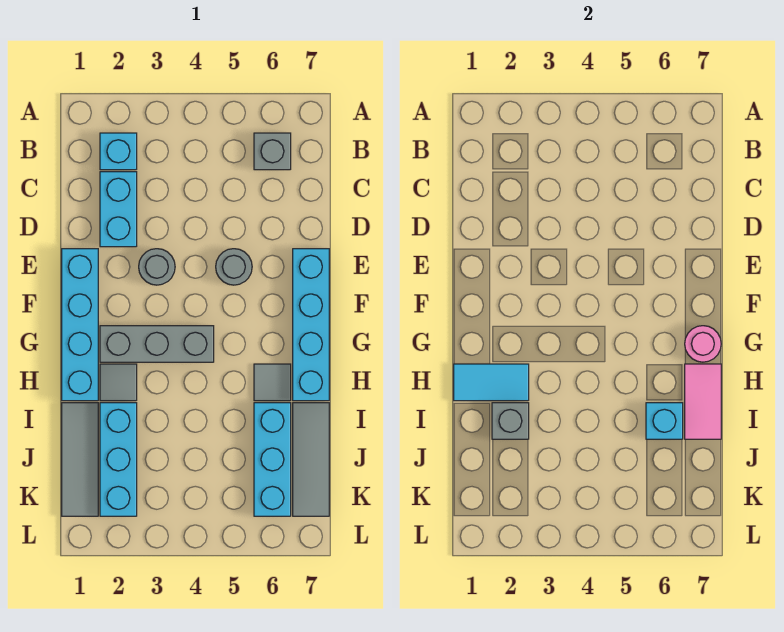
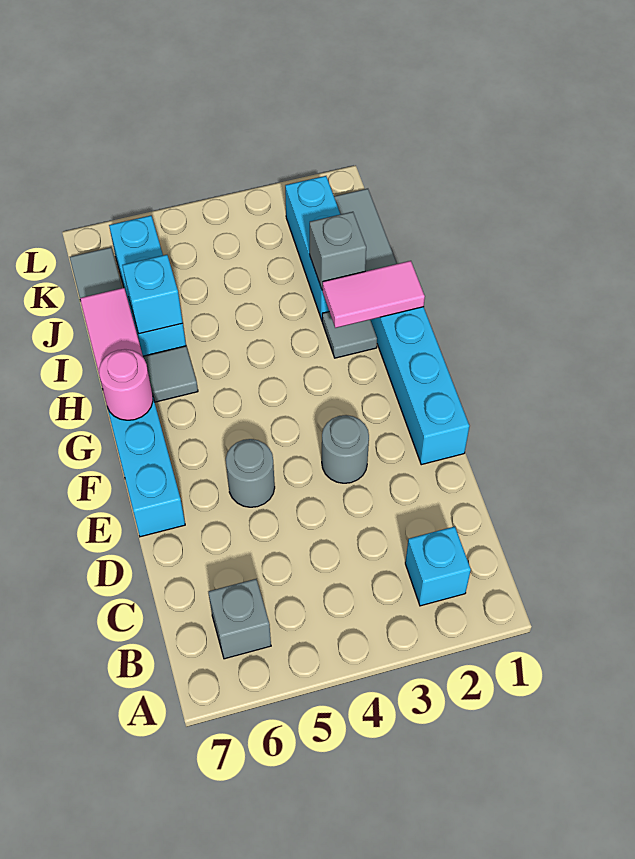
cyan brick C2:D2 level 1 -> none
grey brick G2:G4 level 1 -> none
cyan tile H1:H2 level 2 -> pink tile H1:H2 level 2

